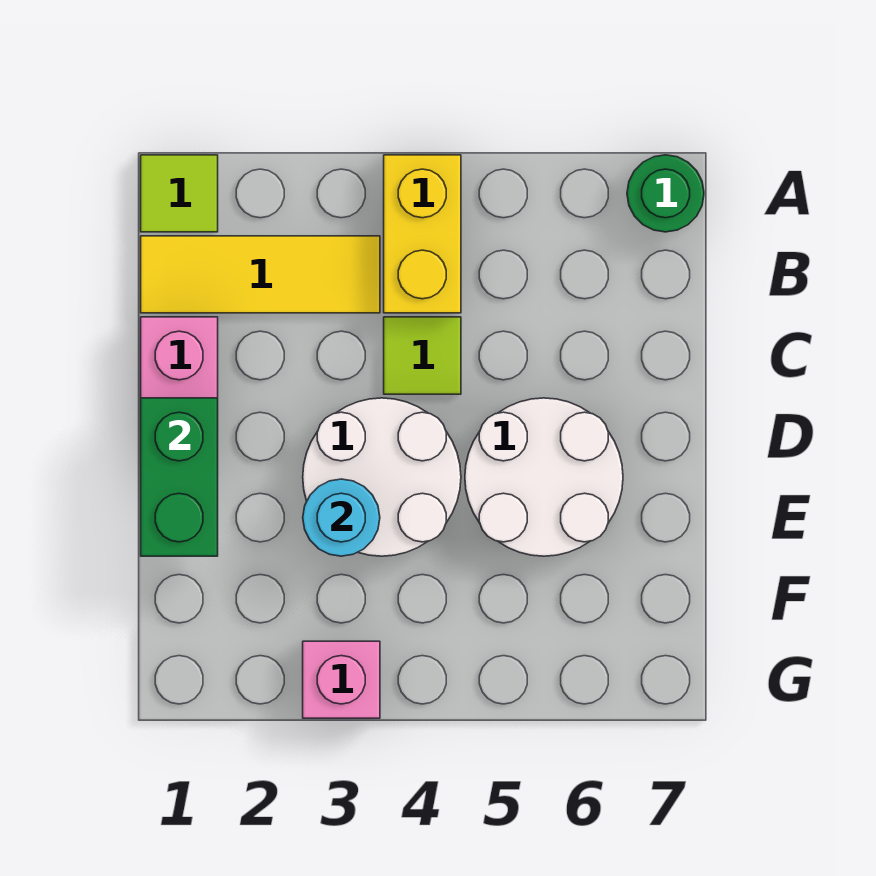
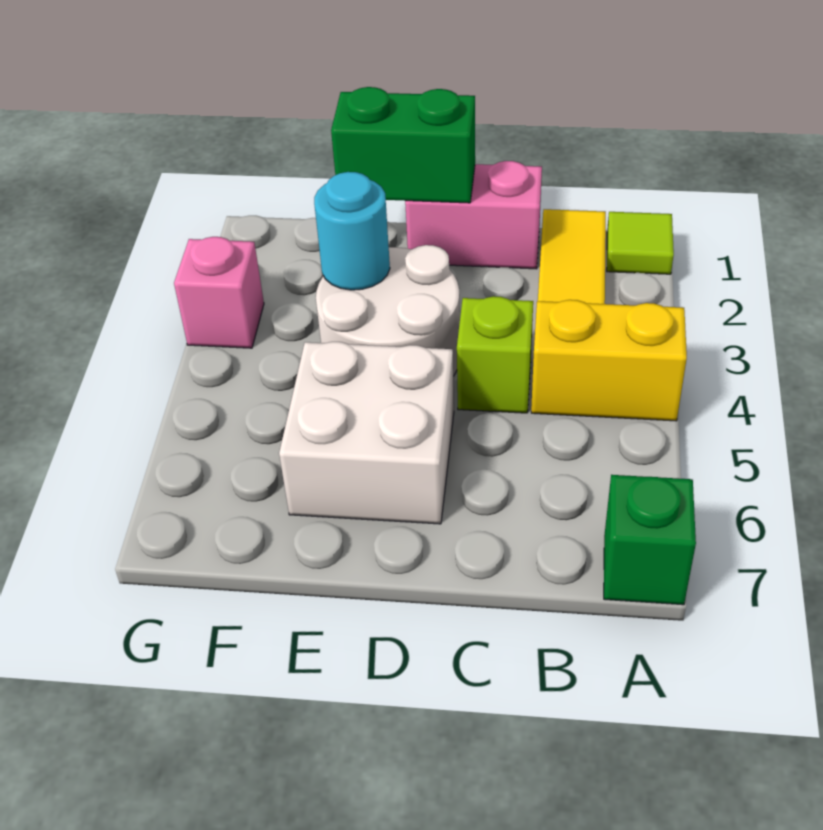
green round brick A7 level 1 -> green brick A7 level 1
lime tile C4 level 1 -> lime brick C4 level 1
white round brick D5:E6 level 1 -> white brick D5:E6 level 1

